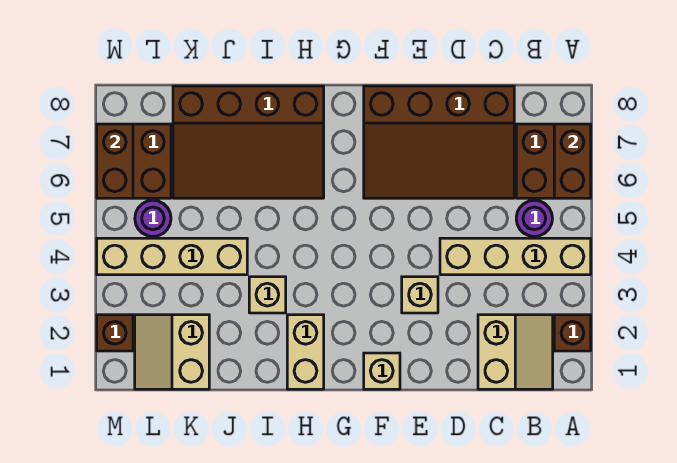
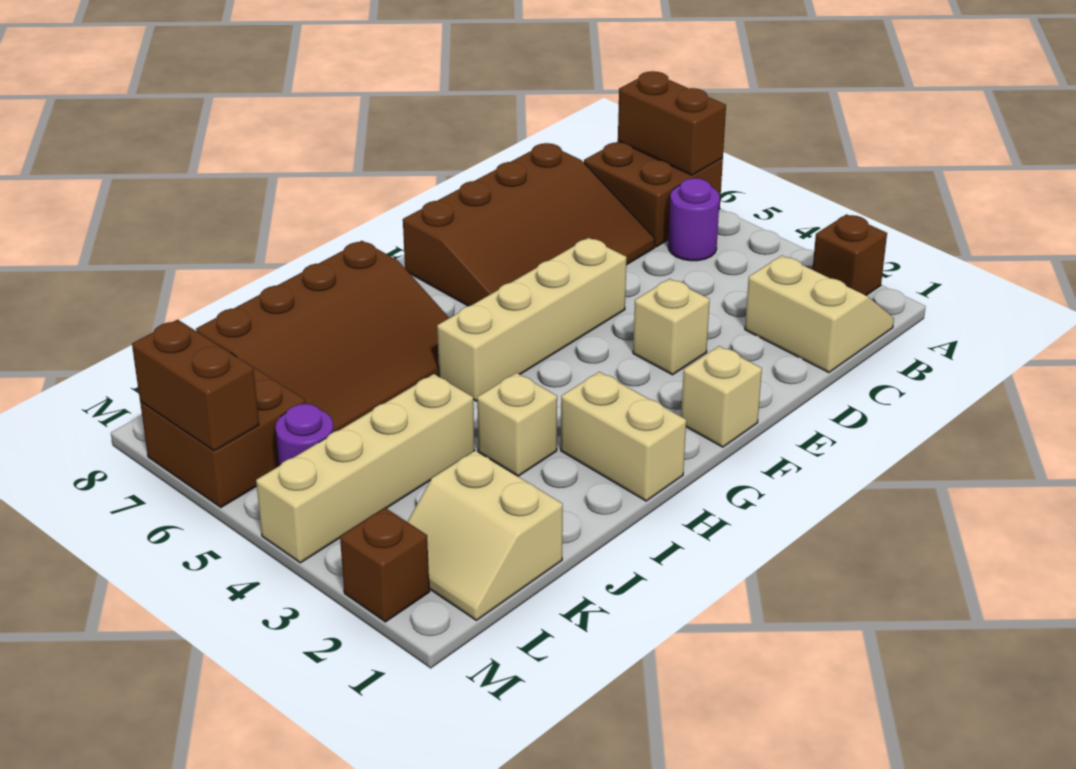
tan brick A4:D4 level 1 -> tan brick E5:H5 level 1

